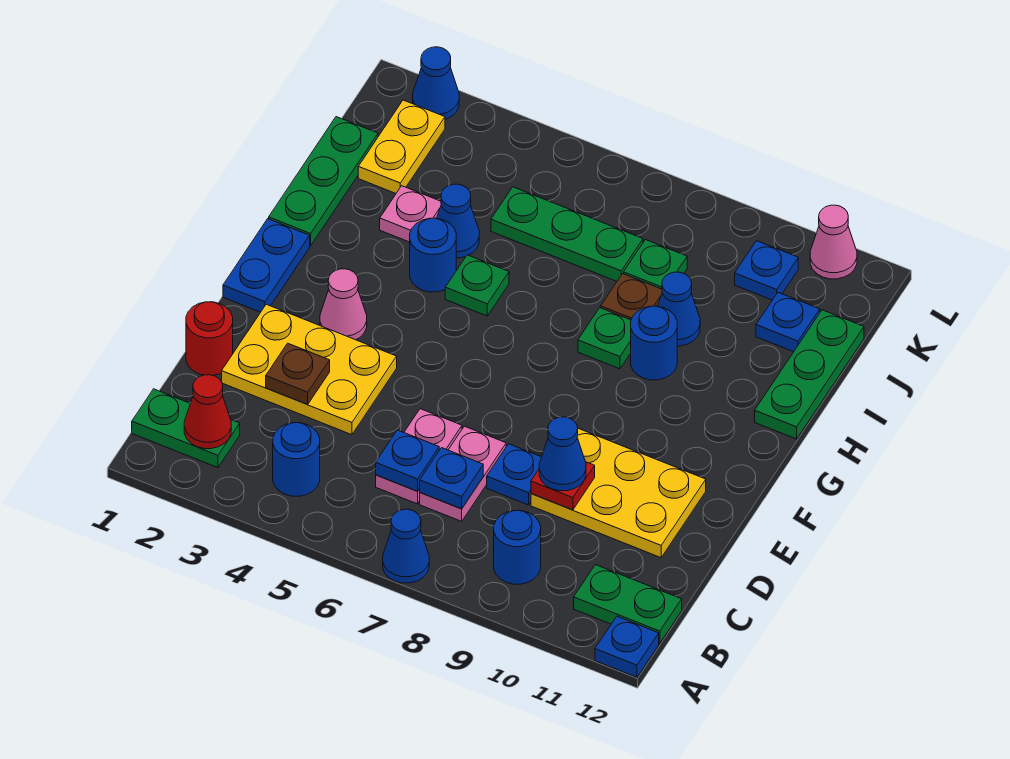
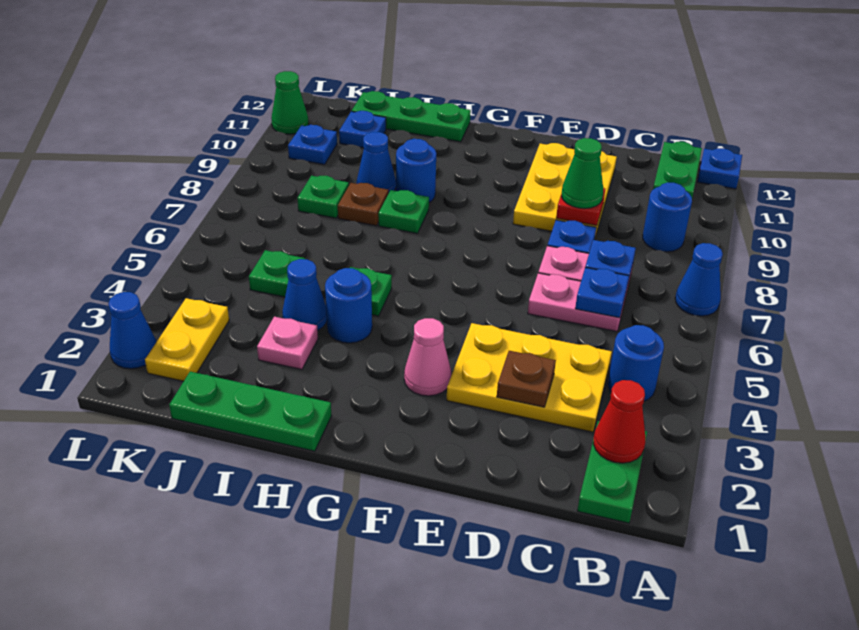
red round brick D1 level 1 -> none
yellow plate D2:E4 level 1 -> yellow plate C3:E4 level 1
blue cone D9 level 3 -> green cone D9 level 3
blue plate F1:G1 level 1 -> none
yellow plate J2:K2 level 1 -> yellow plate K2:K3 level 1
green plate J5:J7 level 1 -> green plate J5 level 1
pink cone L11 level 1 -> green cone L11 level 1

